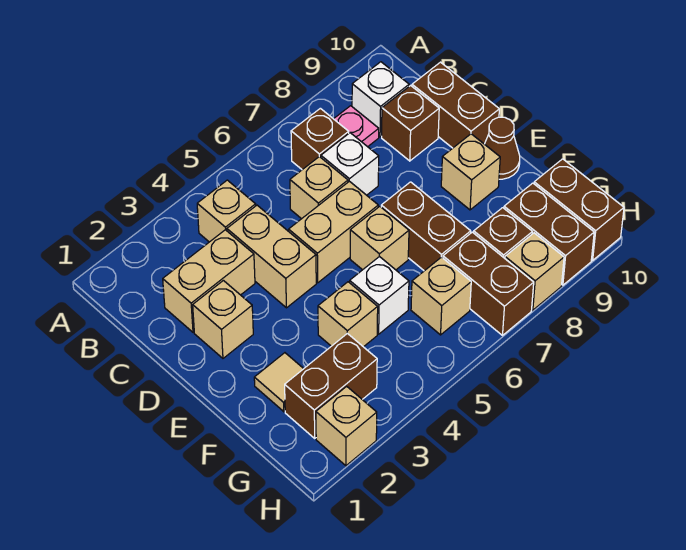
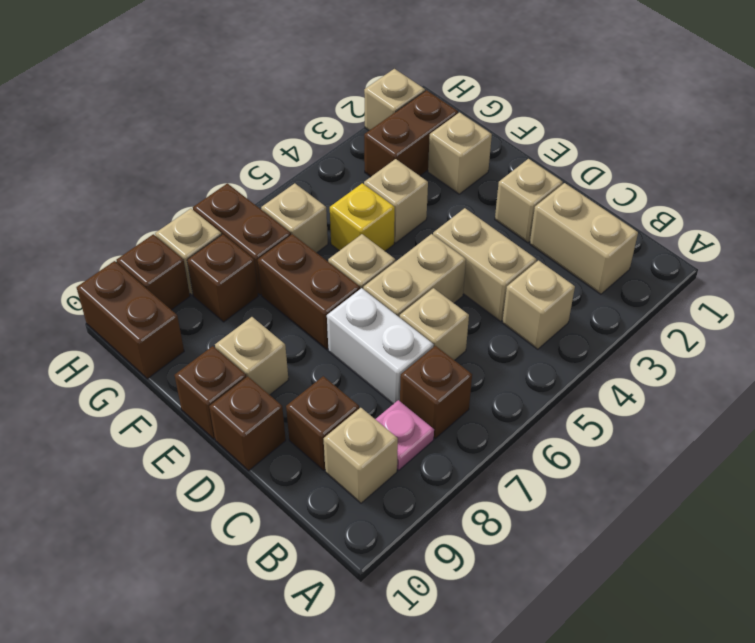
white brick B9 level 1 -> tan brick B9 level 1
tan brick C2:C3 level 1 -> tan brick B2:C2 level 1
white brick C7 level 1 -> white brick C7:D7 level 1
brown brick C10:D10 level 1 -> brown brick D10 level 1
brown cone E10 level 1 -> brown brick E10 level 1
tan tile F2 level 1 -> tan brick F2 level 1
white brick F5 level 1 -> yellow brick F5 level 1
brown brick G9:H9 level 1 -> brown brick H9 level 1

